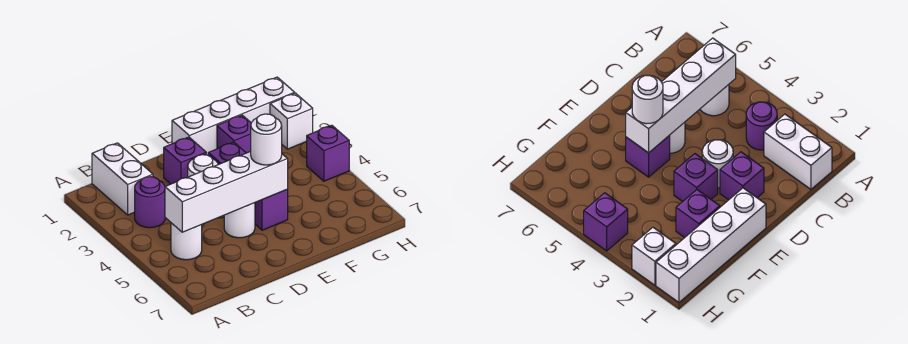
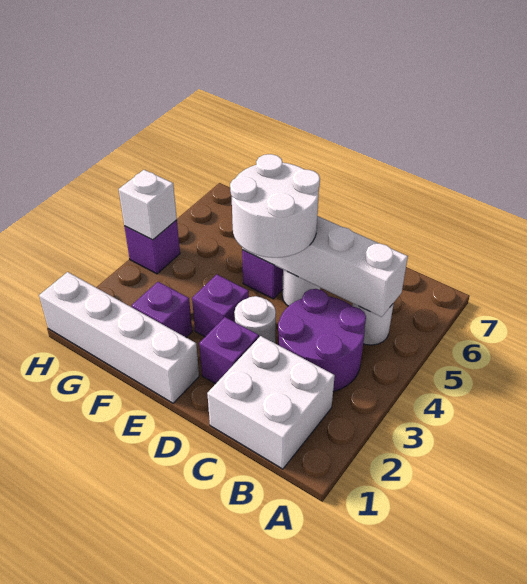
white brick B1:B2 level 1 -> white brick B1:C2 level 1
purple round brick B3 level 1 -> purple round brick B3:C4 level 1
white round brick E5 level 3 -> white round brick D4:E5 level 3
white brick H2 level 1 -> white brick H4 level 2

